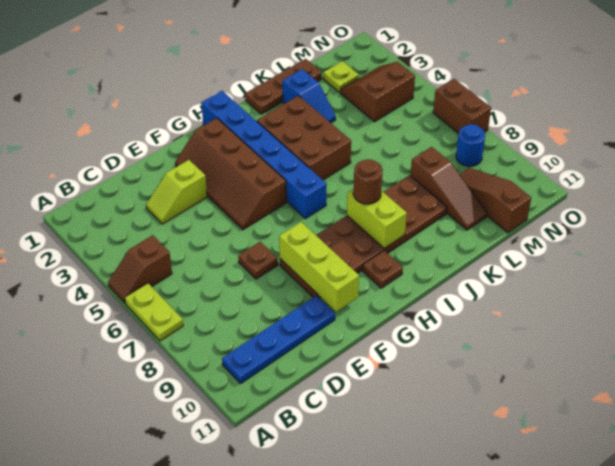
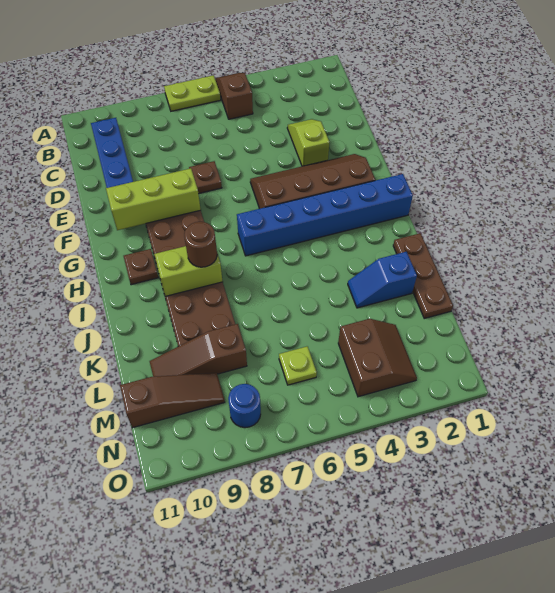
brown brick I3:J5 level 1 -> none
lime plate M2 level 1 -> lime plate M6 level 1
brown brick O6:O7 level 1 -> none

